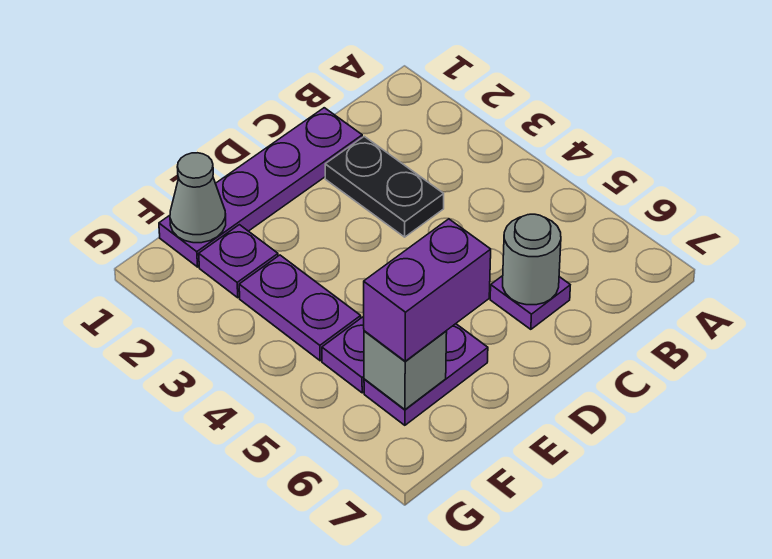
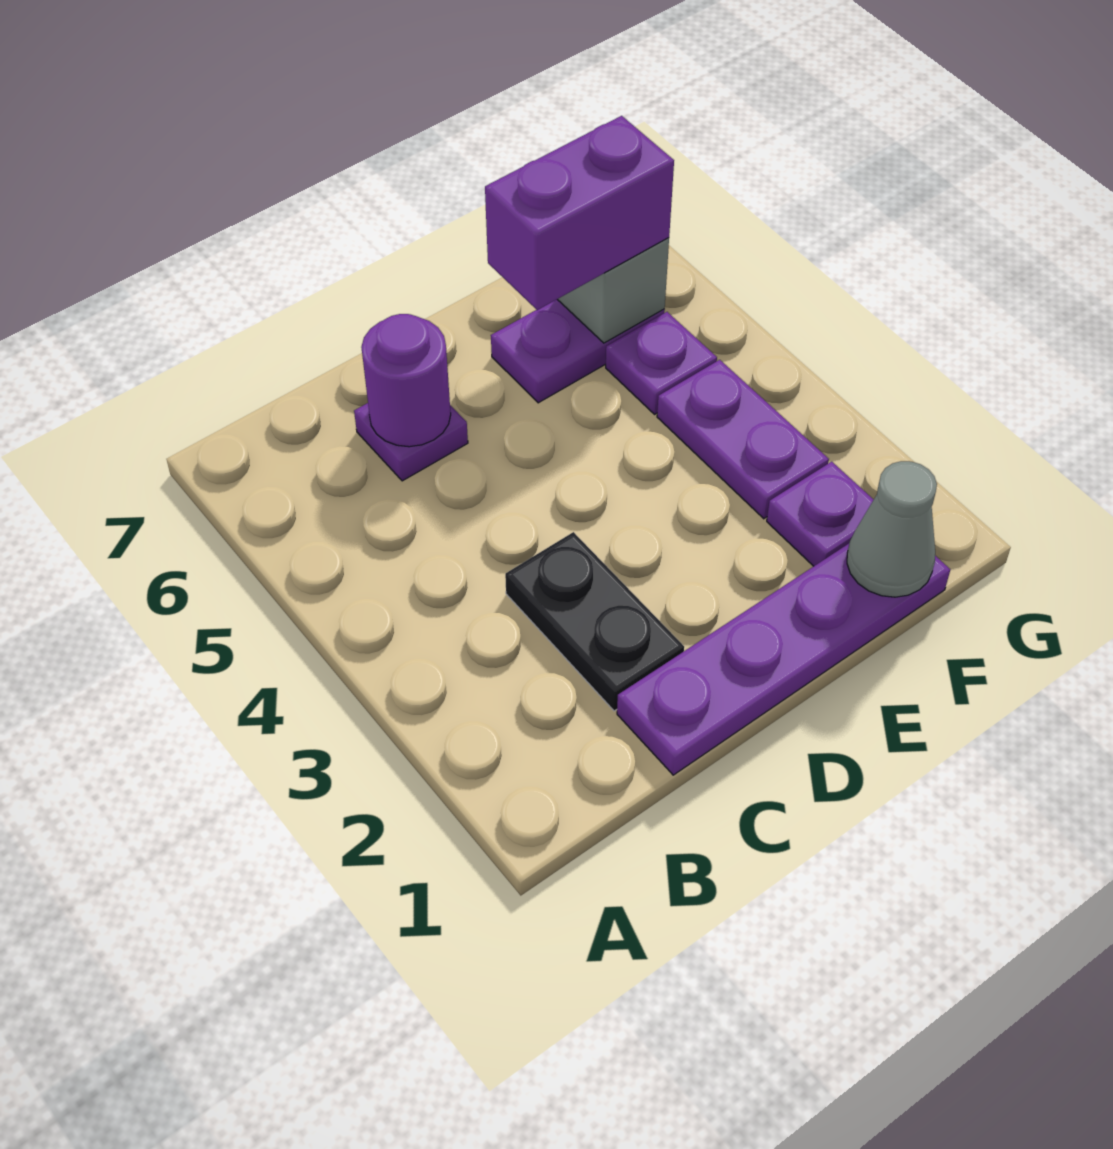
grey round brick C6 level 2 -> purple round brick C6 level 2

